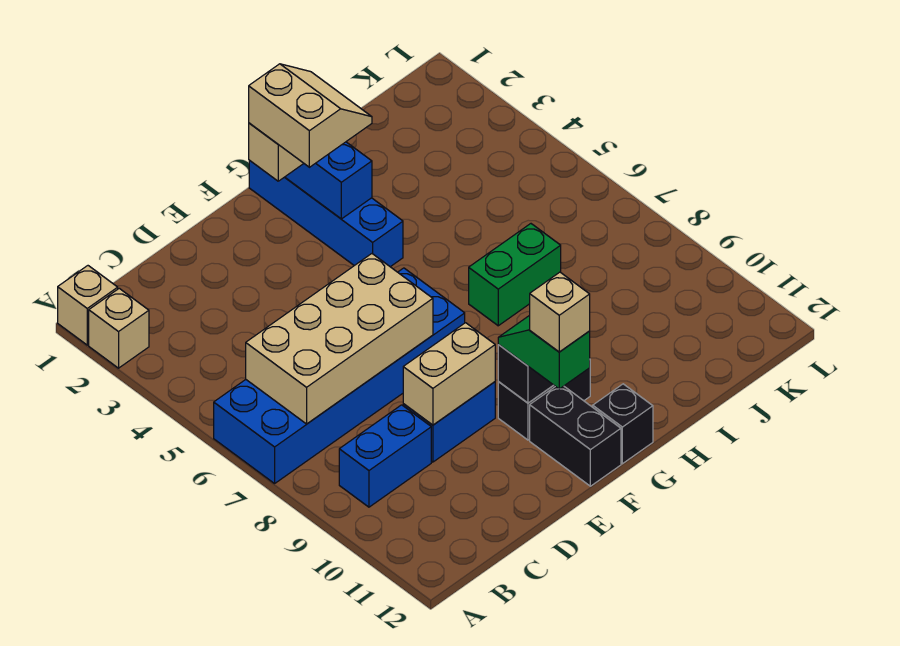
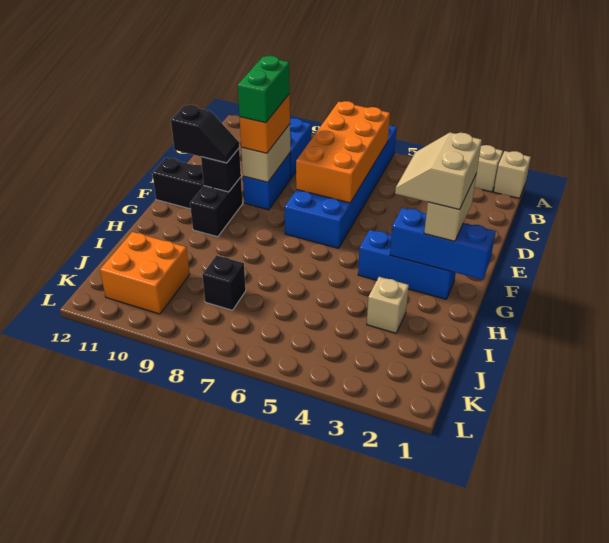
tan brick B6:E7 level 2 -> orange brick B6:E7 level 2
none -> orange brick D9:E9 level 3
tan slope F2:G3 level 4 top F -> tan slope F2:G3 level 4 top 2
green slope F10:F11 level 3 top 11 -> black slope F10:F11 level 3 top 11
tan brick F11 level 4 -> tan brick I3 level 1
blue brick G1:G4 level 1 -> blue brick G2:G4 level 1
black brick G12 level 1 -> black brick J8 level 1
green brick H7:I7 level 1 -> green brick D9:E9 level 4
none -> orange brick J10:K11 level 1

